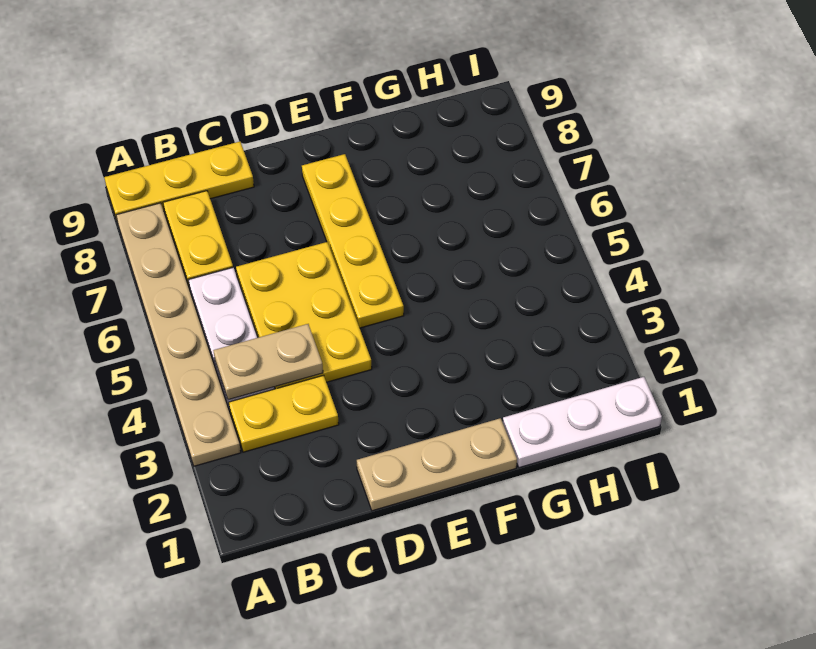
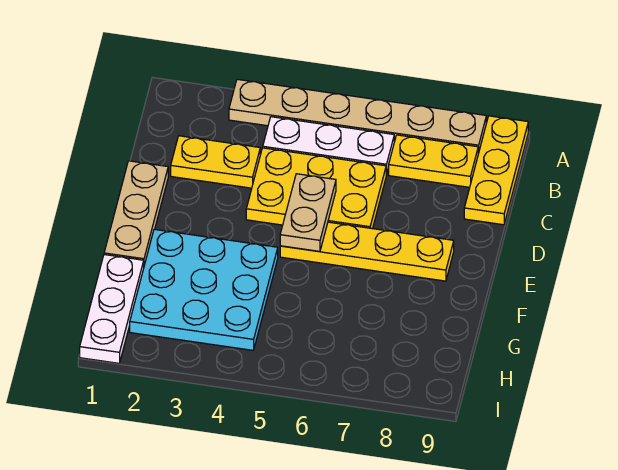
yellow plate B3:C3 level 1 -> yellow plate C2:C3 level 1
tan plate B4:C4 level 2 -> tan plate D5:E5 level 2
none -> cyan plate F2:H4 level 1

